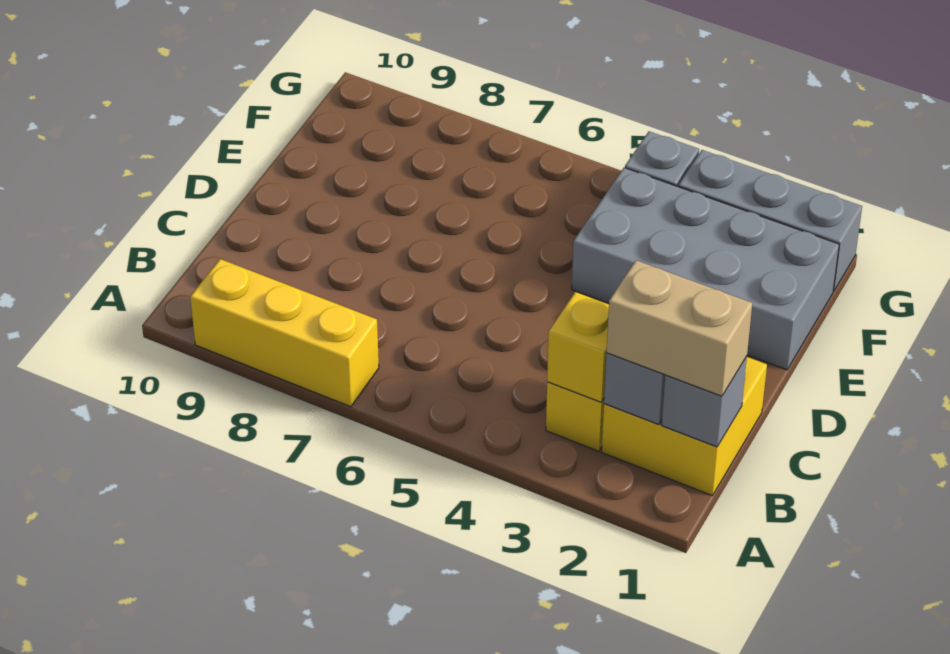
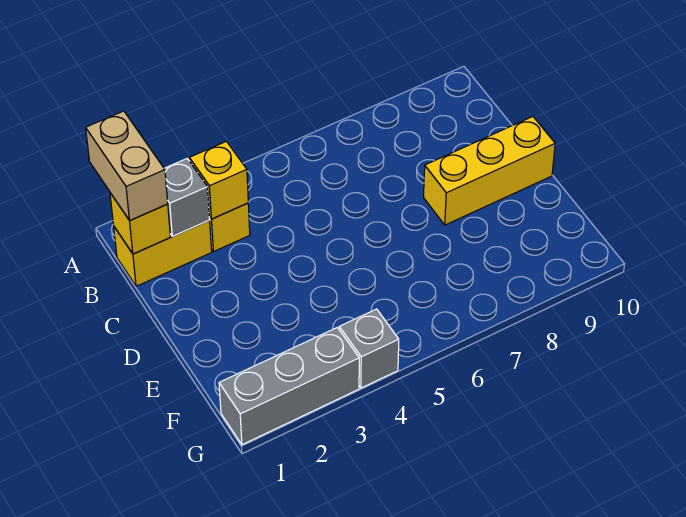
yellow brick A7:A9 level 1 -> yellow brick D8:D10 level 1
yellow brick B1:C2 level 1 -> yellow brick B1:B2 level 1
grey brick B1 level 2 -> yellow brick B1 level 2
tan brick B1:B2 level 3 -> tan brick A1:B1 level 3
grey brick E1:F4 level 1 -> none

